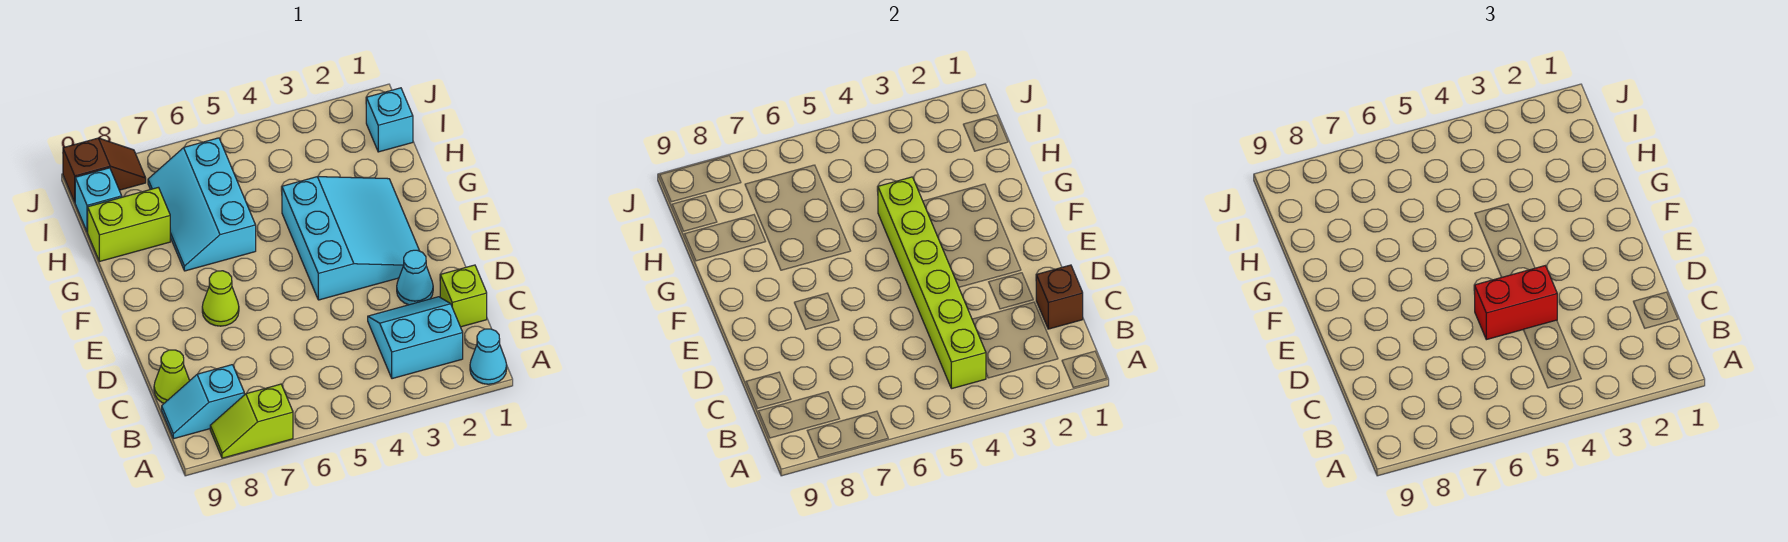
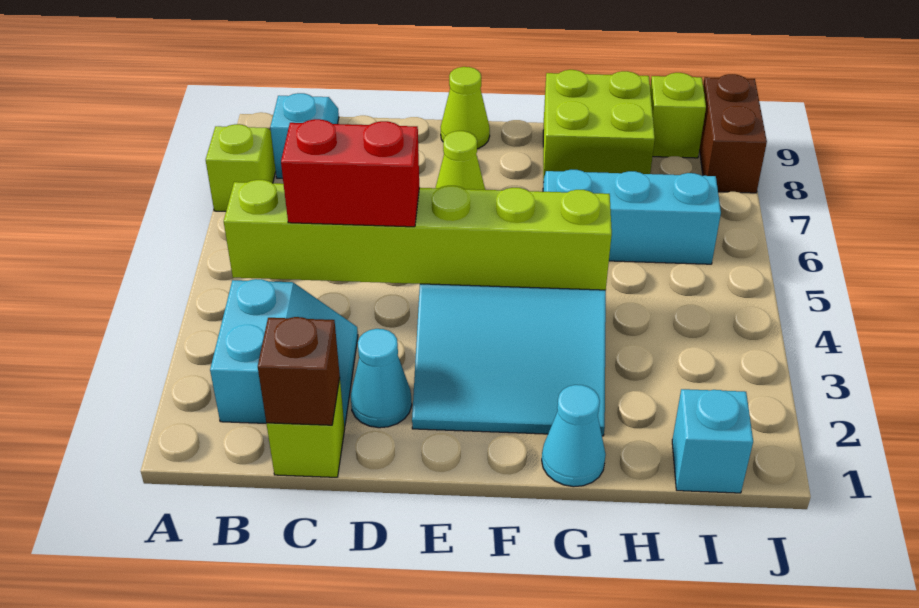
cyan cone A1 level 1 -> cyan cone G1 level 1
lime cone C9 level 1 -> lime cone E9 level 1
red brick D4:D5 level 3 -> red brick C4:D4 level 3
lime brick H8:H9 level 1 -> lime brick G8:H9 level 1
cyan brick I9 level 1 -> lime brick I9 level 1
brown slope J8:J9 level 1 top 9 -> brown brick J8:J9 level 1

